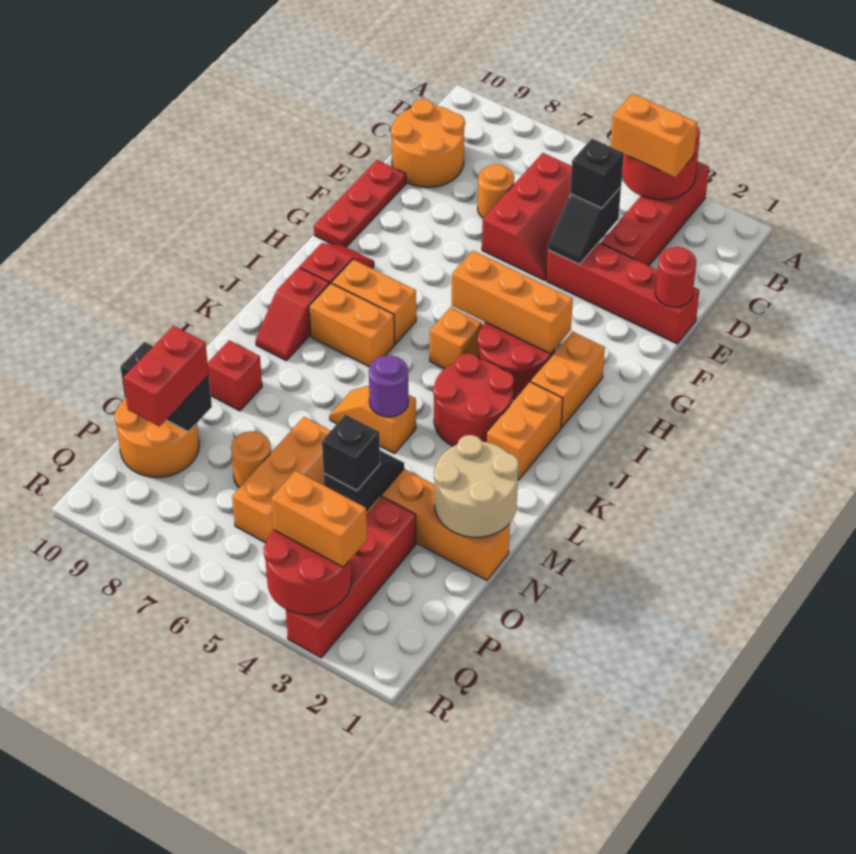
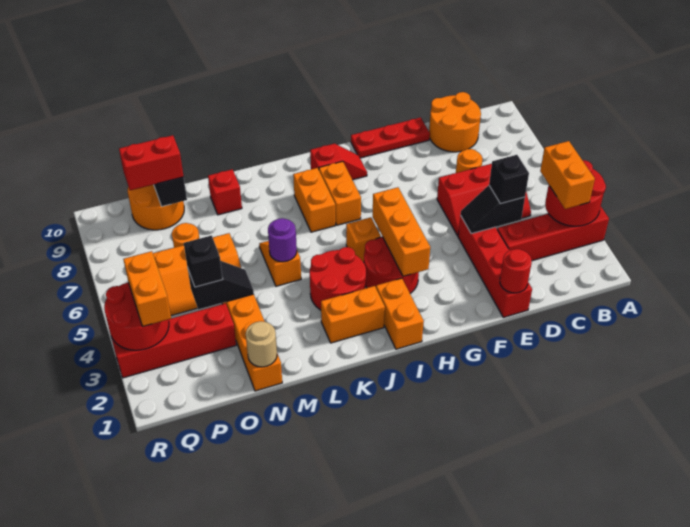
orange brick H2:I2 level 1 -> orange brick I1:I2 level 1
red slope J9:K9 level 1 top J -> none
tan round brick M1:N2 level 2 -> tan round brick N1 level 2

